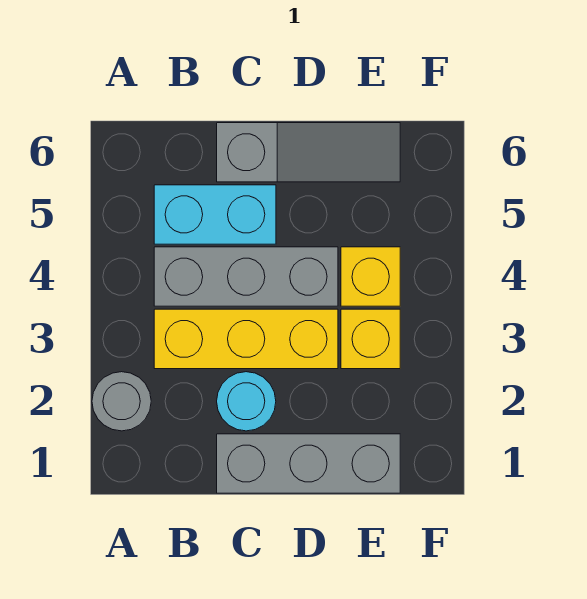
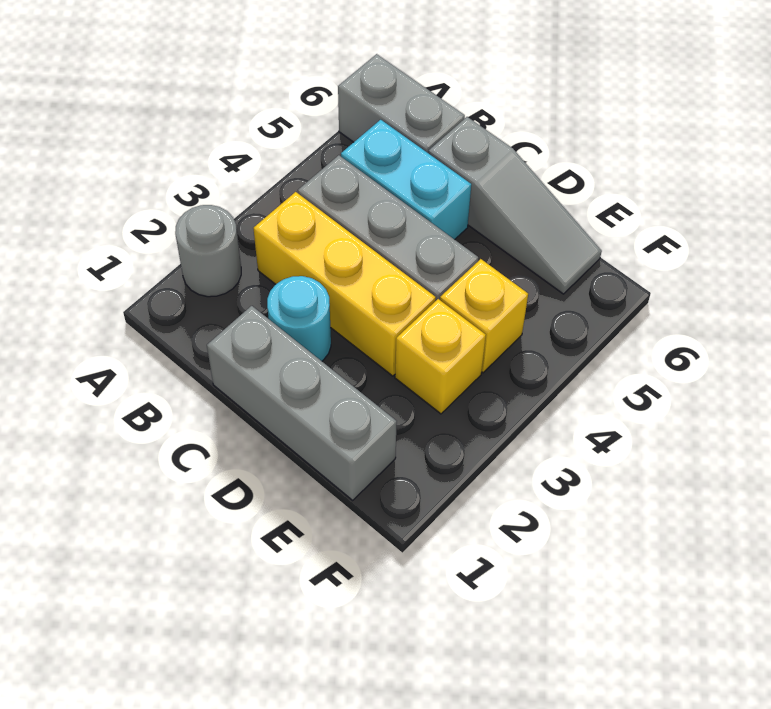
none -> grey brick A6:B6 level 1

